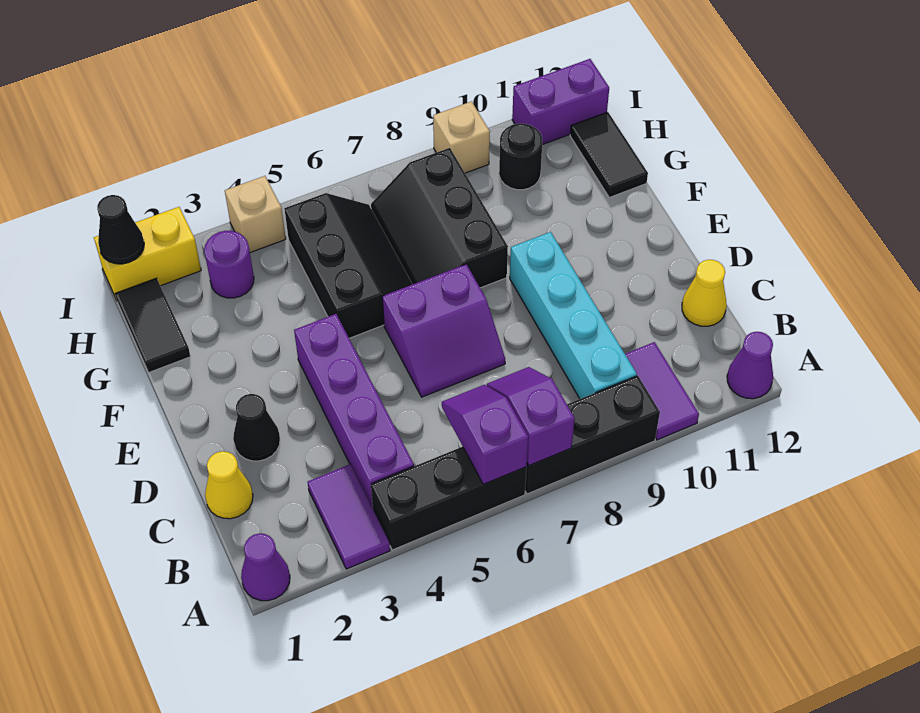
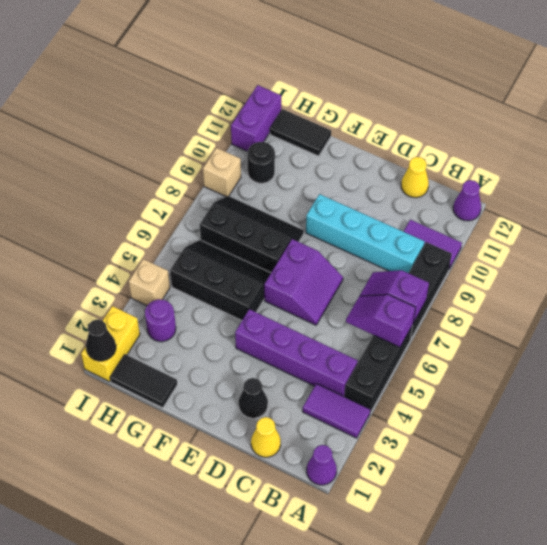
black slope F7:H8 level 1 top 8 -> black slope F7:H8 level 1 top 7

